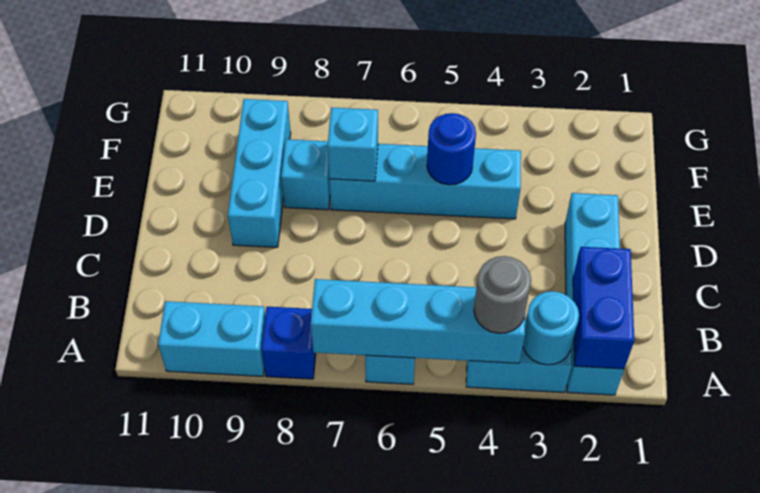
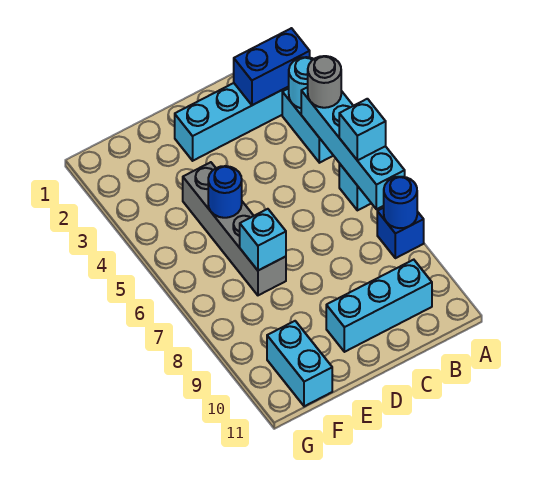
none -> blue round brick A8 level 2
cyan brick A9:A10 level 1 -> cyan brick F10:F11 level 1
cyan brick D9:F9 level 1 -> cyan brick B10:D10 level 1
cyan brick E4:E7 level 1 -> grey brick E4:E7 level 1
cyan brick E8 level 1 -> cyan brick A6 level 3

